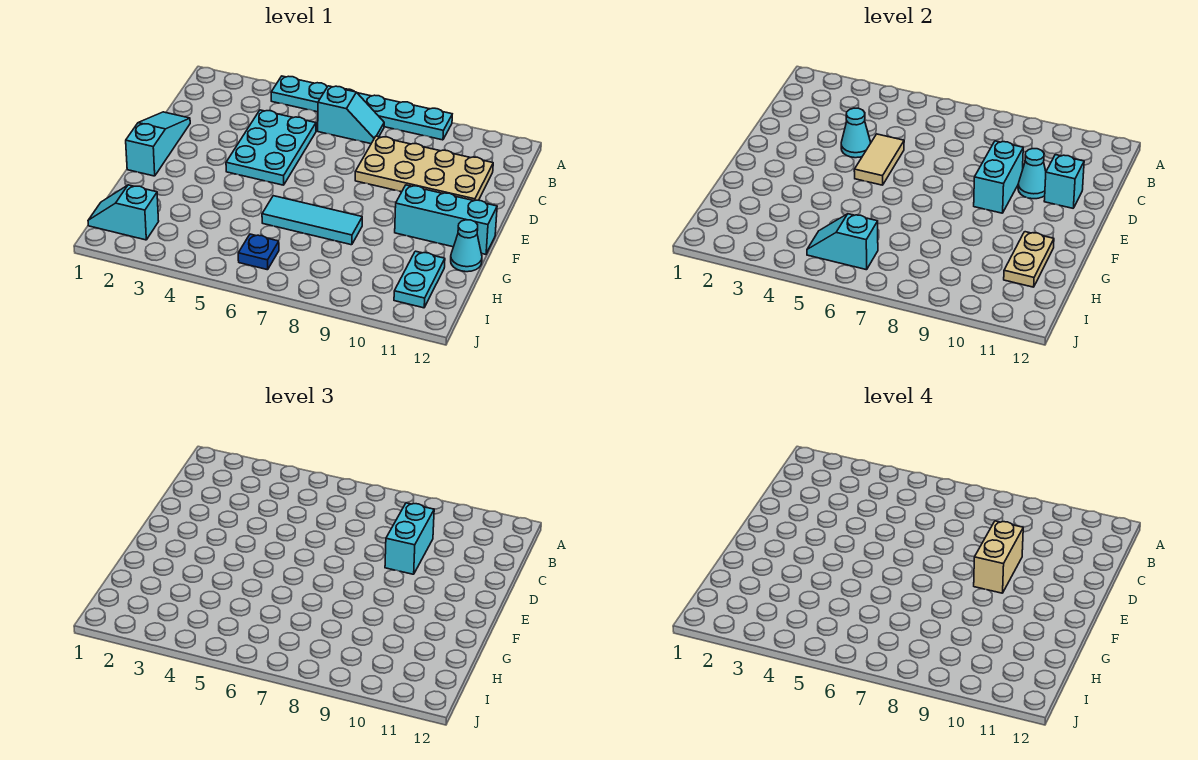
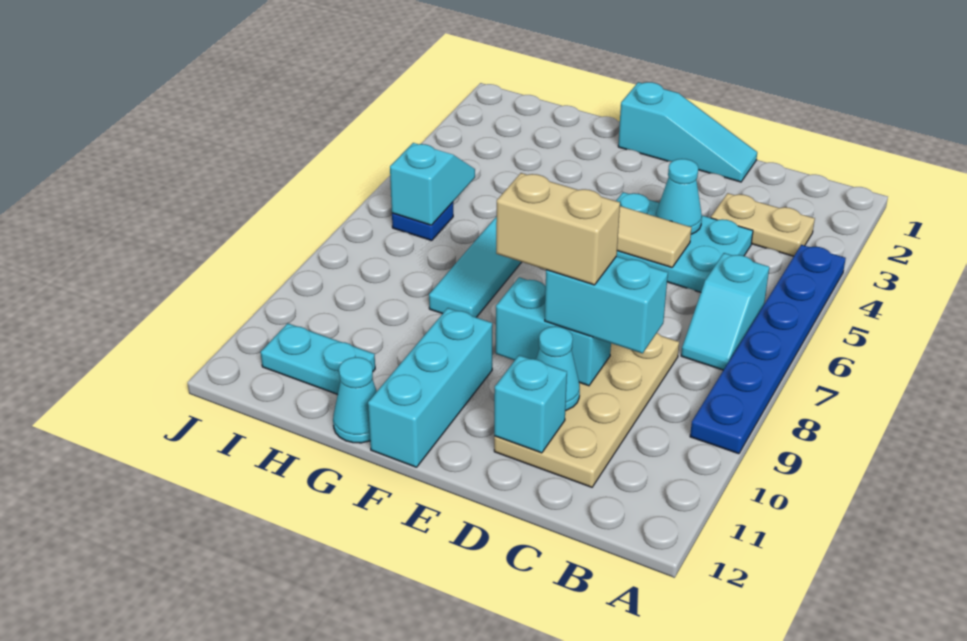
cyan plate A4:A9 level 1 -> blue plate A4:A9 level 1
tan plate G11:H11 level 2 -> tan plate B3:C3 level 1
cyan slope I1:I2 level 1 top 2 -> none

